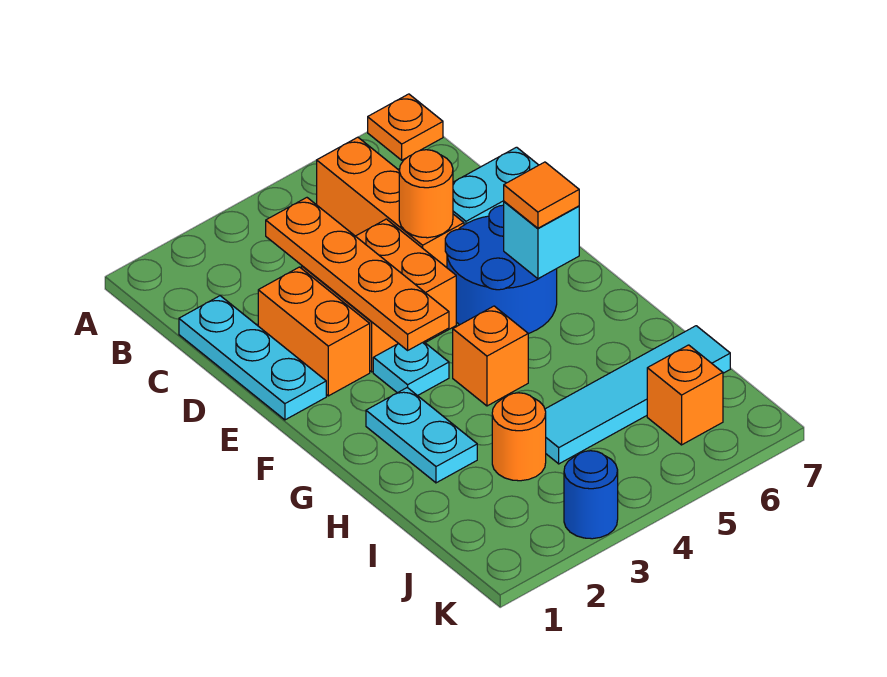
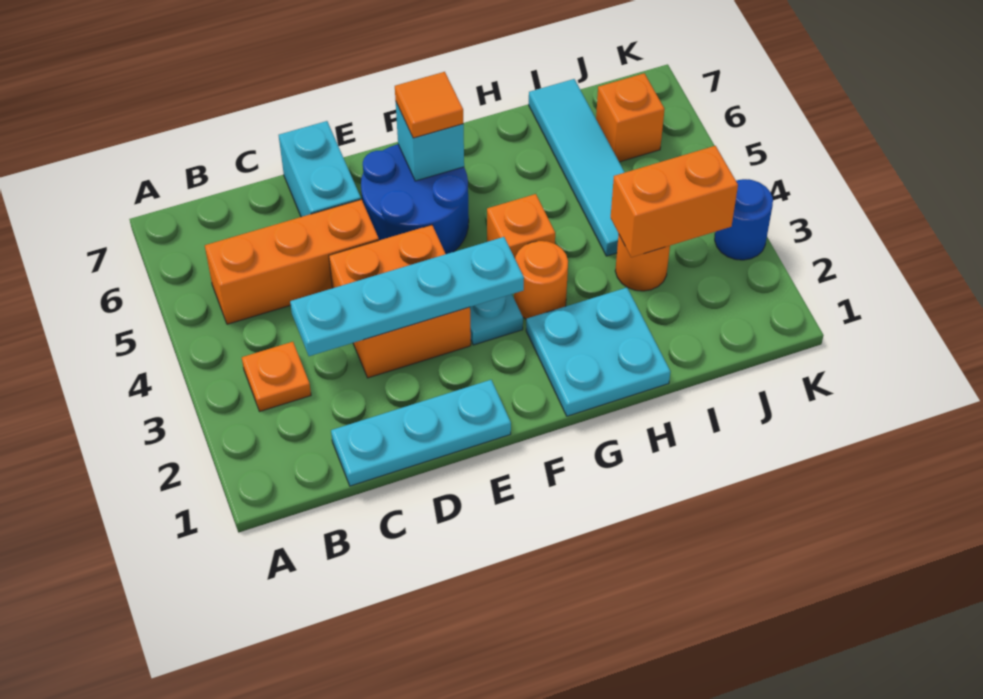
orange plate A7 level 1 -> orange plate B3 level 1
orange plate C3:F3 level 2 -> cyan plate C3:F3 level 2
orange brick D2:E2 level 1 -> orange brick I3:J3 level 2
orange round brick D5 level 2 -> orange round brick G3 level 1
cyan plate G2:H2 level 1 -> cyan plate G1:H2 level 1

